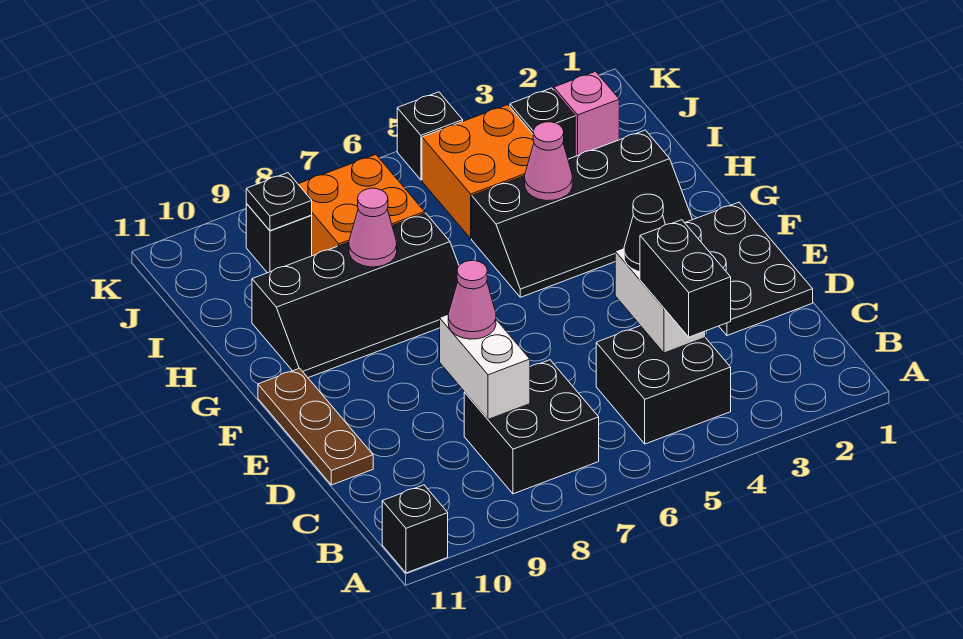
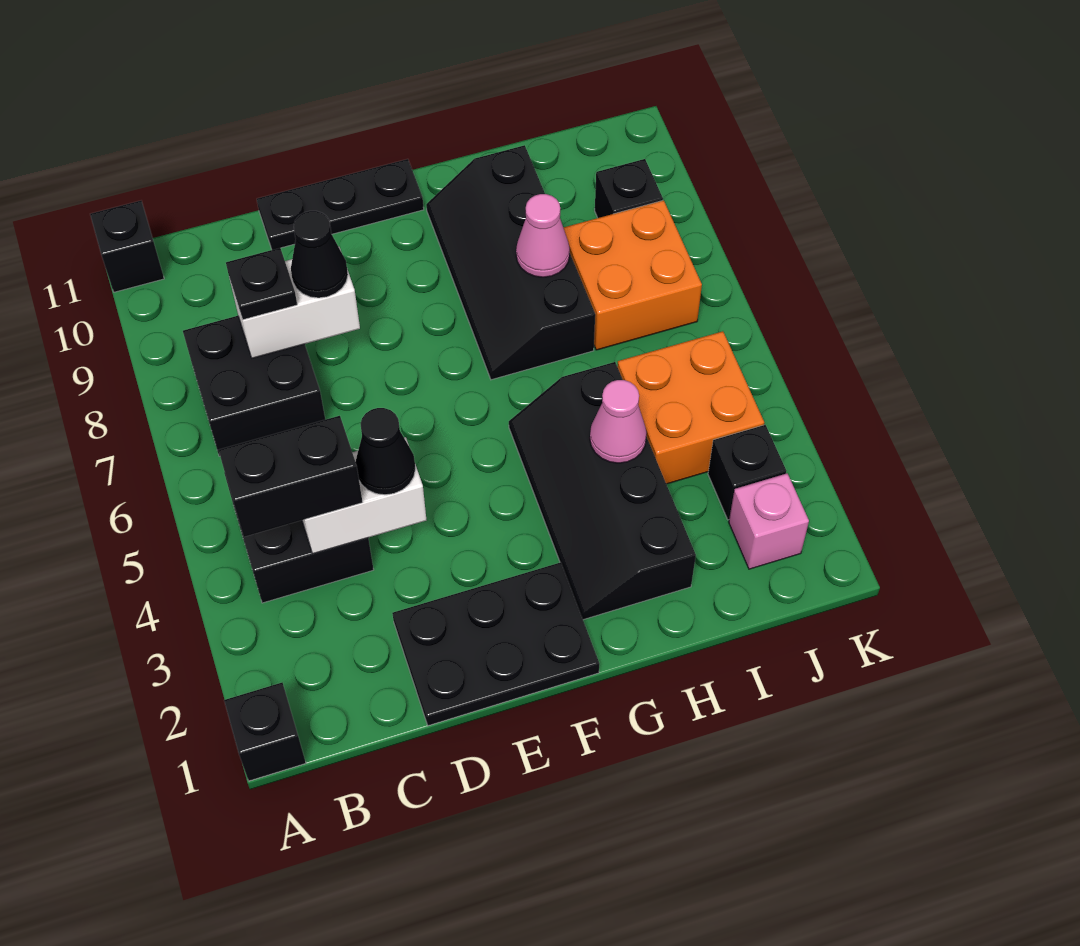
pink cone D8 level 3 -> black cone D8 level 3
brown plate D11:F11 level 1 -> black plate D11:F11 level 1
black plate J9 level 2 -> black plate C8 level 3
black brick K5 level 1 -> black brick A1 level 1

